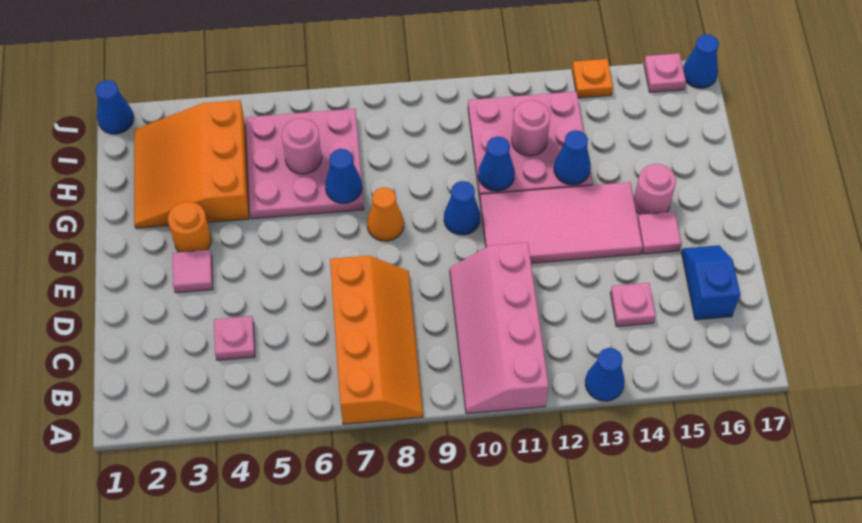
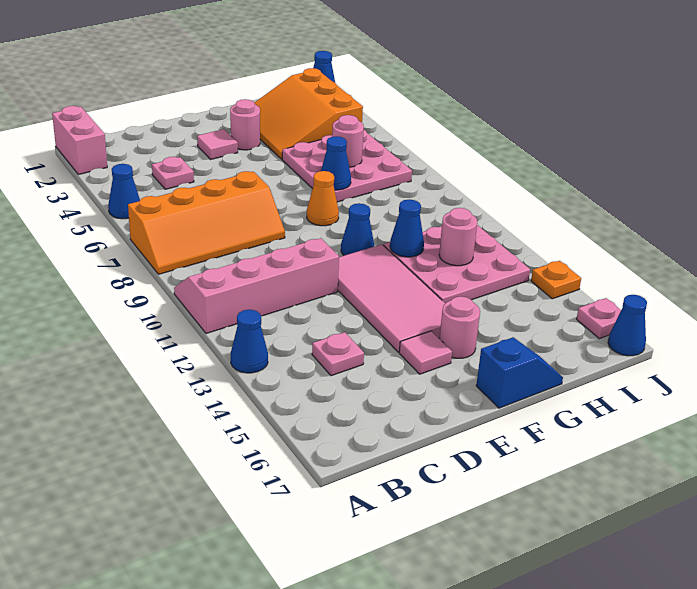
none -> pink brick A1:A2 level 1
blue slope C16:D16 level 1 top C -> blue slope F17:G17 level 1 top F
orange round brick F3 level 1 -> pink round brick F3 level 1
orange slope G2:I4 level 1 top 4 -> orange slope G2:I4 level 1 top I
blue cone G13 level 2 -> blue cone A5 level 1

